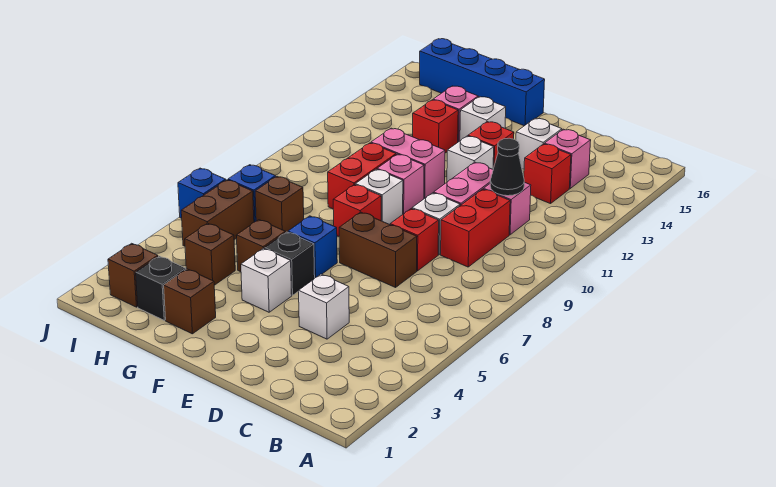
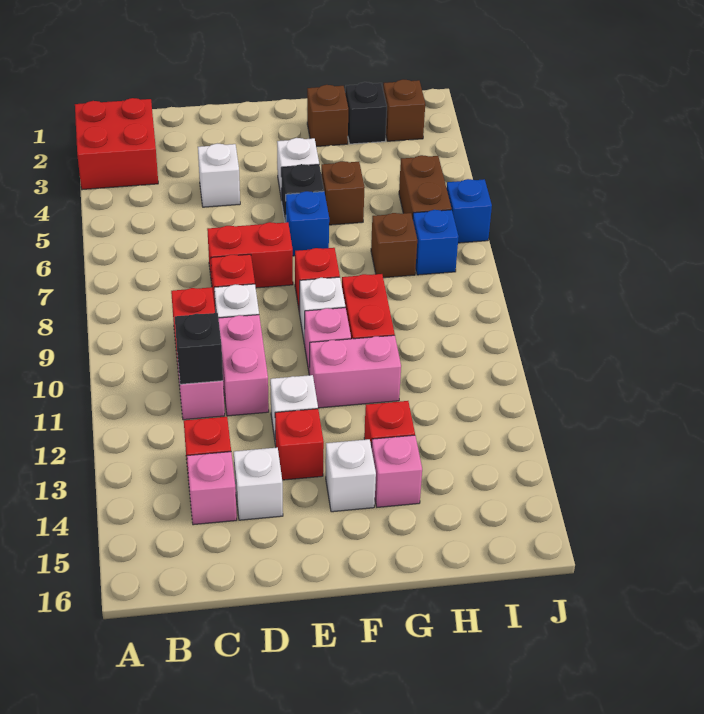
none -> red brick A2:B3 level 1
black cone C11 level 2 -> black brick C11 level 2
brown brick D7:E7 level 1 -> red brick D7:E7 level 1
blue brick F16:I16 level 1 -> none
brown brick H4 level 1 -> none

